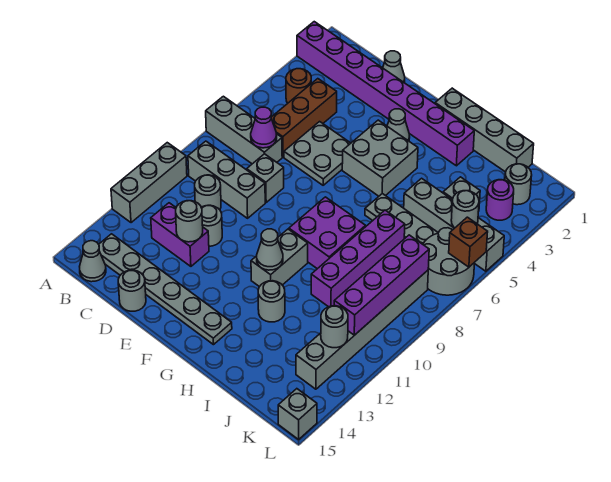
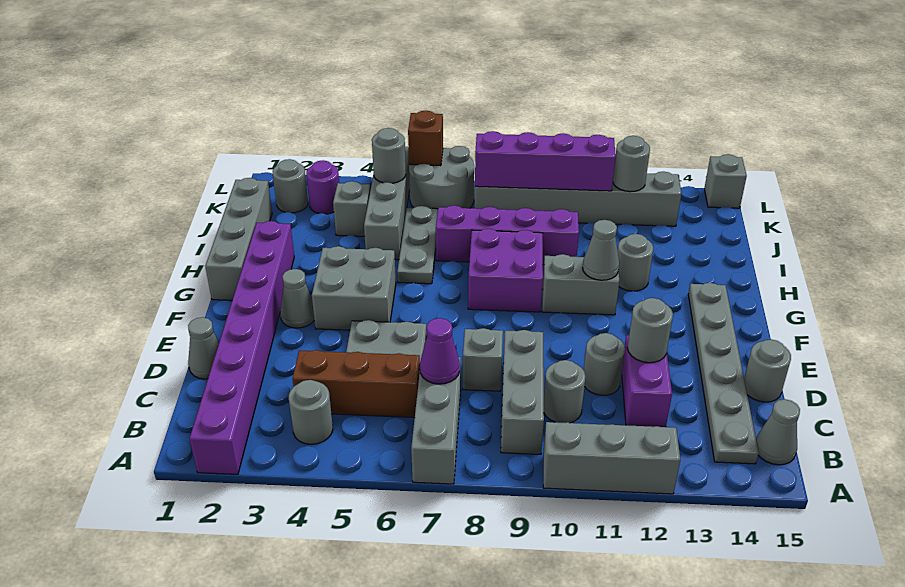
brown round brick B4 level 1 -> grey round brick B4 level 1

